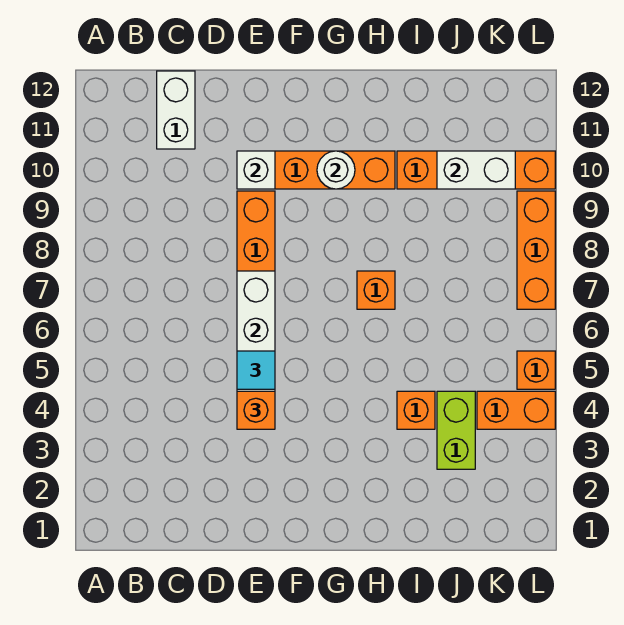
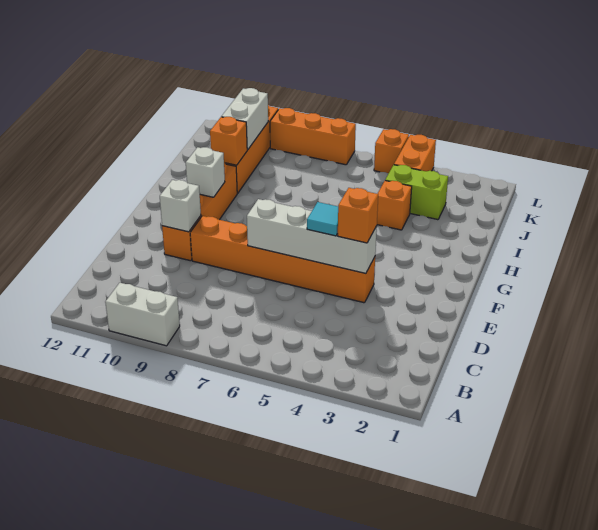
white brick C11:C12 level 1 -> white brick A9:A10 level 1
white round brick G10 level 2 -> white brick G10 level 2
orange brick H7 level 1 -> orange brick I10 level 2

